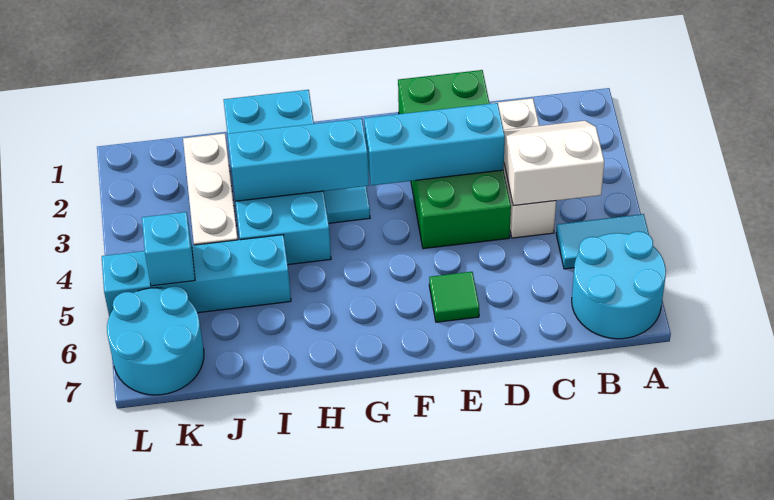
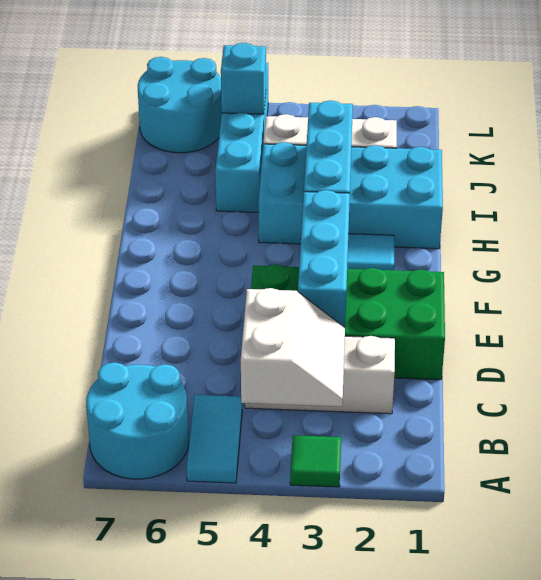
green tile E6 level 1 -> green tile A3 level 1

